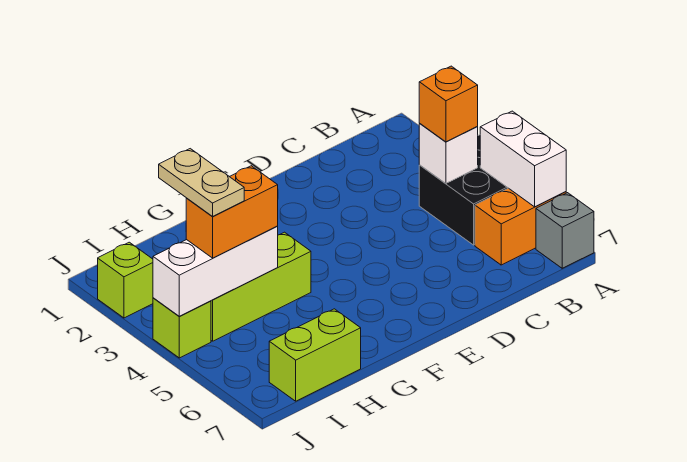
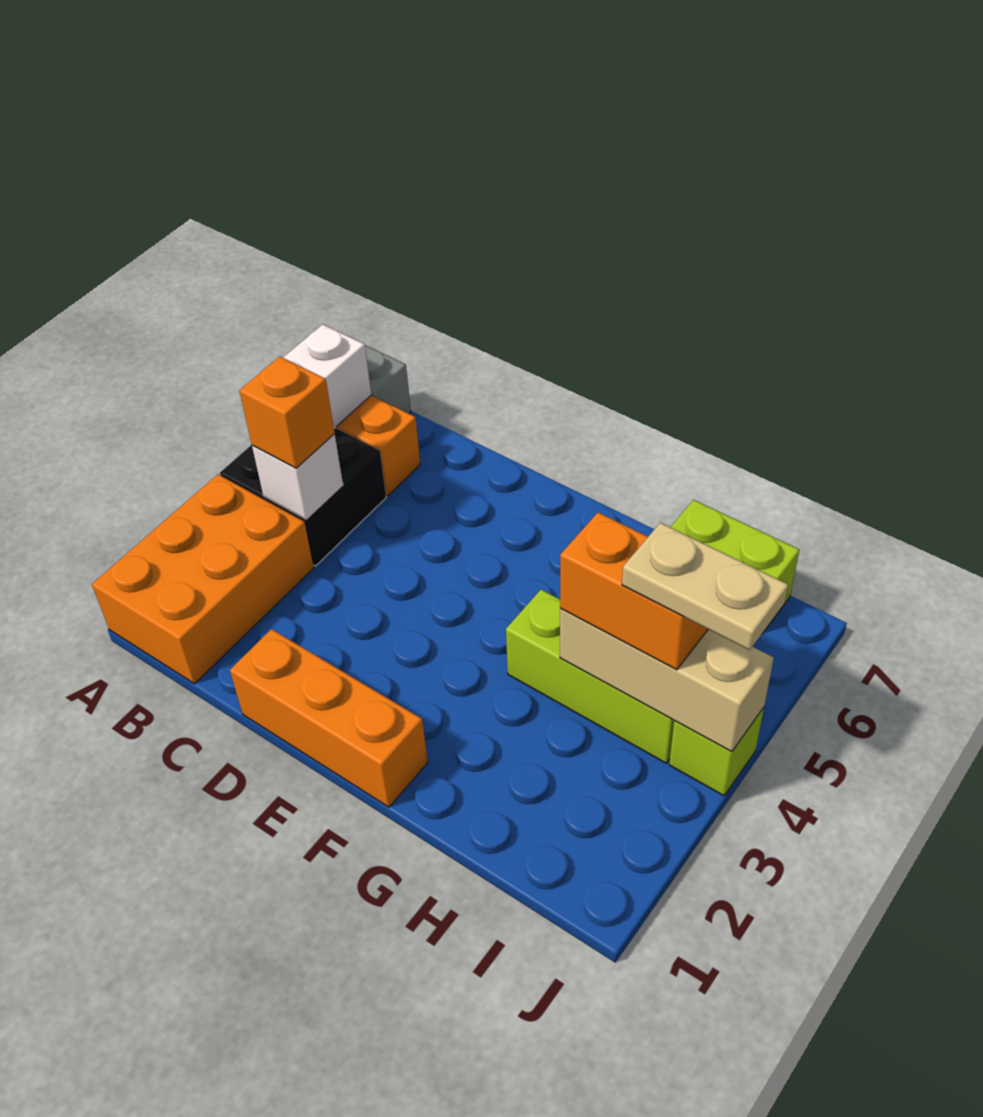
none -> orange brick A1:B3 level 1
none -> orange brick D1:F1 level 1
white brick H4:J4 level 2 -> tan brick H4:J4 level 2
tan plate I3:I4 level 4 -> tan plate I4:J4 level 4
lime brick J2 level 1 -> none

